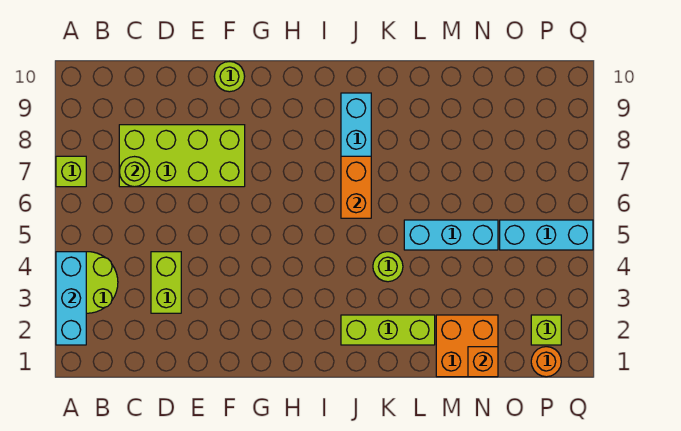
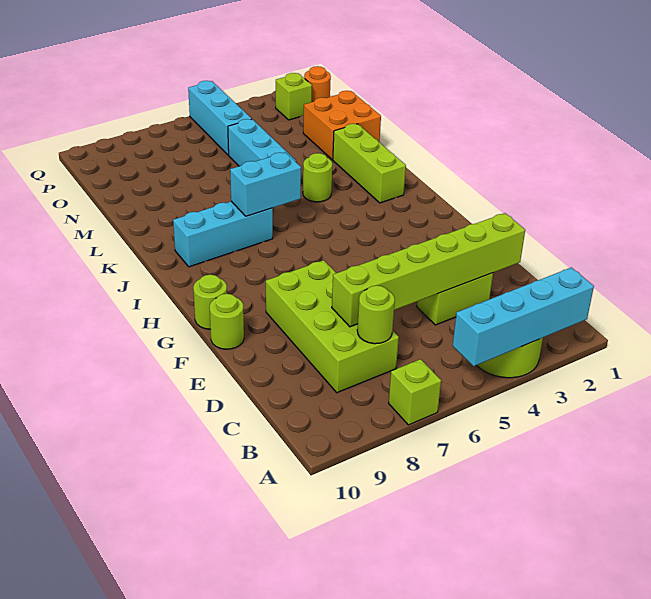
cyan brick A2:A4 level 2 -> cyan brick A2:A5 level 2
none -> lime brick D2:D7 level 2
none -> lime round brick G10 level 1
orange brick J6:J7 level 2 -> cyan brick J6:J7 level 2
orange brick N1 level 2 -> none

